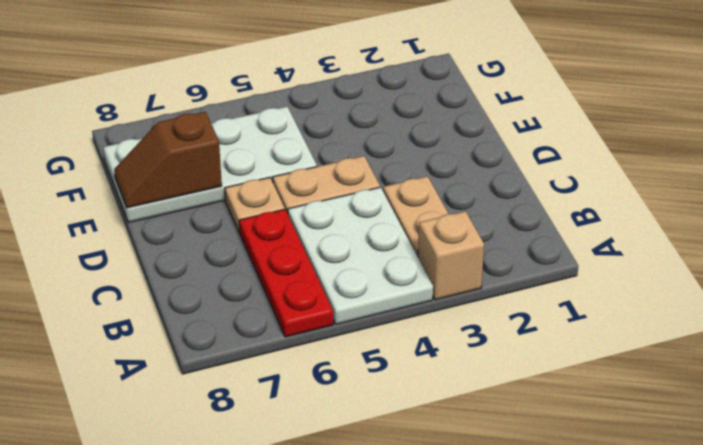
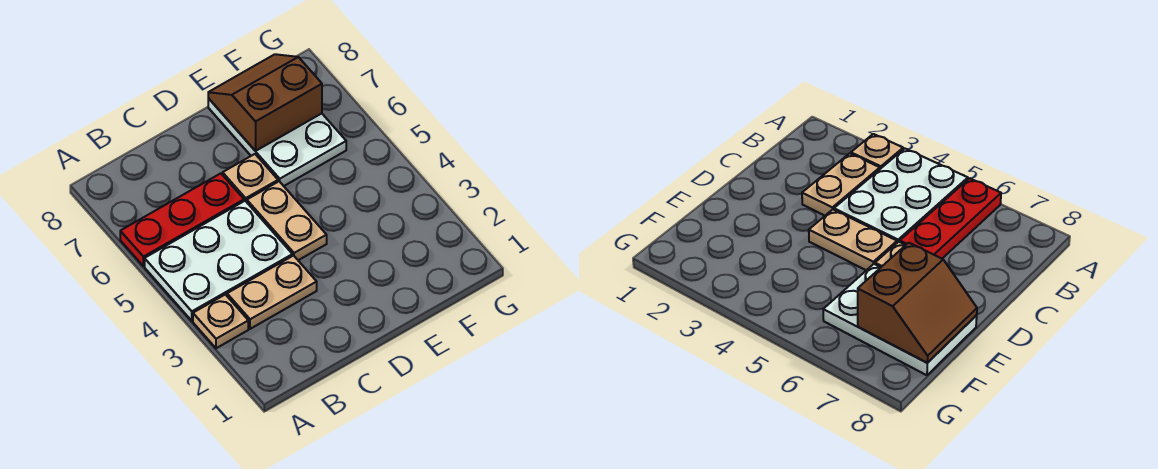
tan brick A3 level 1 -> tan plate A3 level 1
white plate E5:F8 level 1 -> white plate E6:F8 level 1
brown slope E7:E8 level 2 top 7 -> brown slope E7:F8 level 2 top 7

